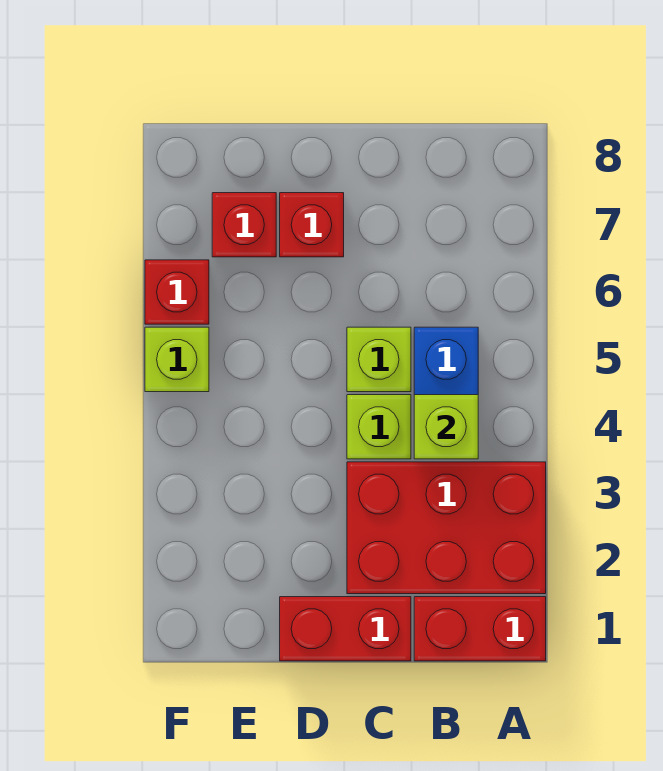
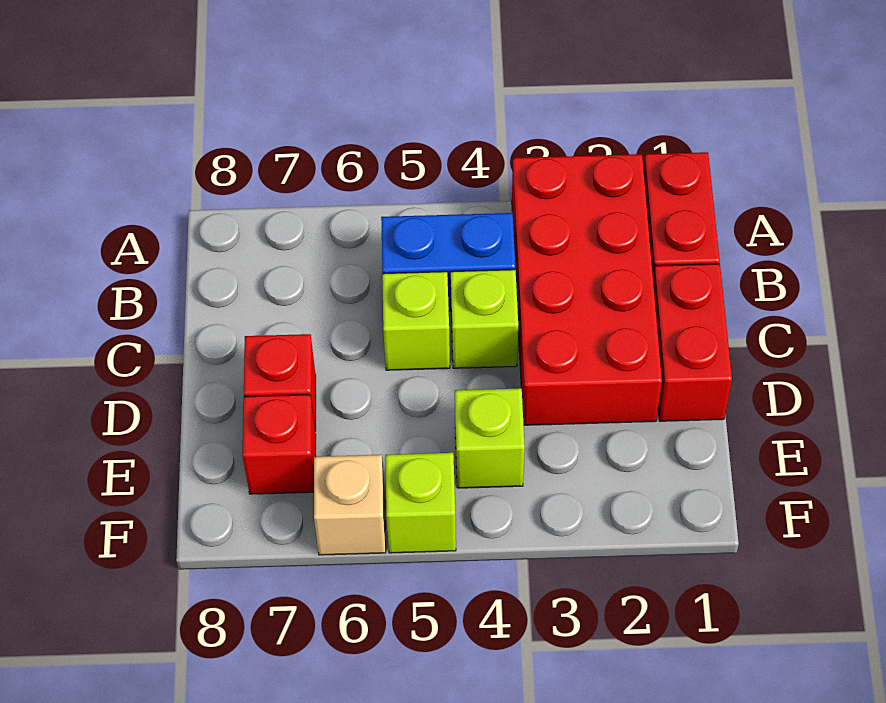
red brick A2:C3 level 1 -> red brick A2:D3 level 1
lime brick B4 level 2 -> lime brick E4 level 1
red brick F6 level 1 -> tan brick F6 level 1

